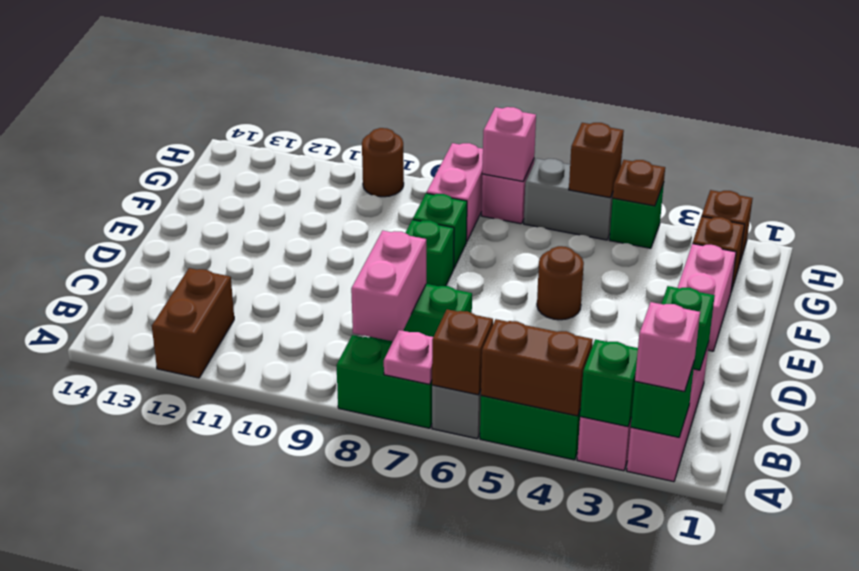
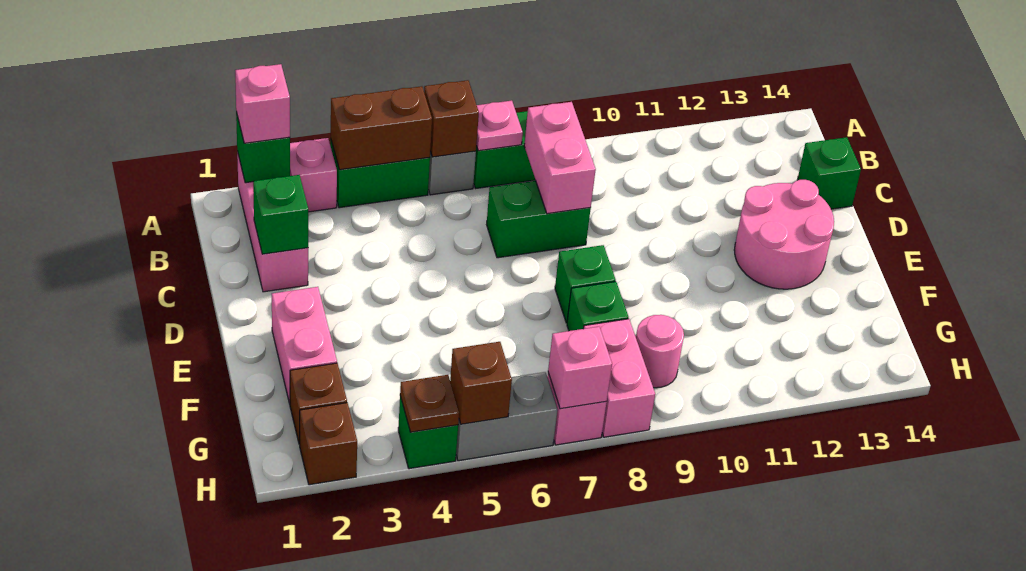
green brick A3 level 2 -> green brick C14 level 1
brown brick A12:B12 level 1 -> none
none -> pink round brick D12:E13 level 1
brown round brick E5 level 1 -> none
none -> pink round brick G9 level 1
brown round brick H10 level 1 -> none

